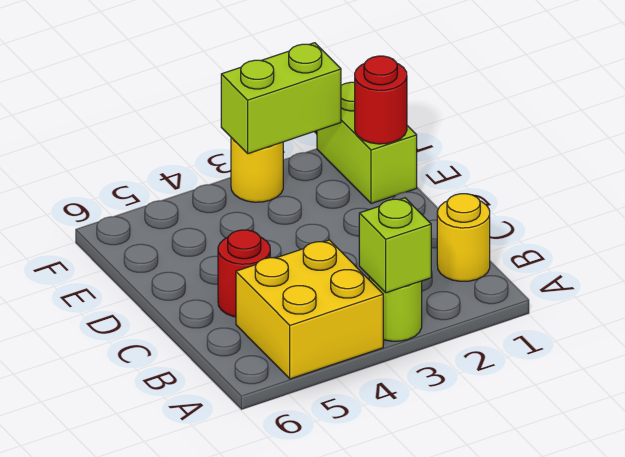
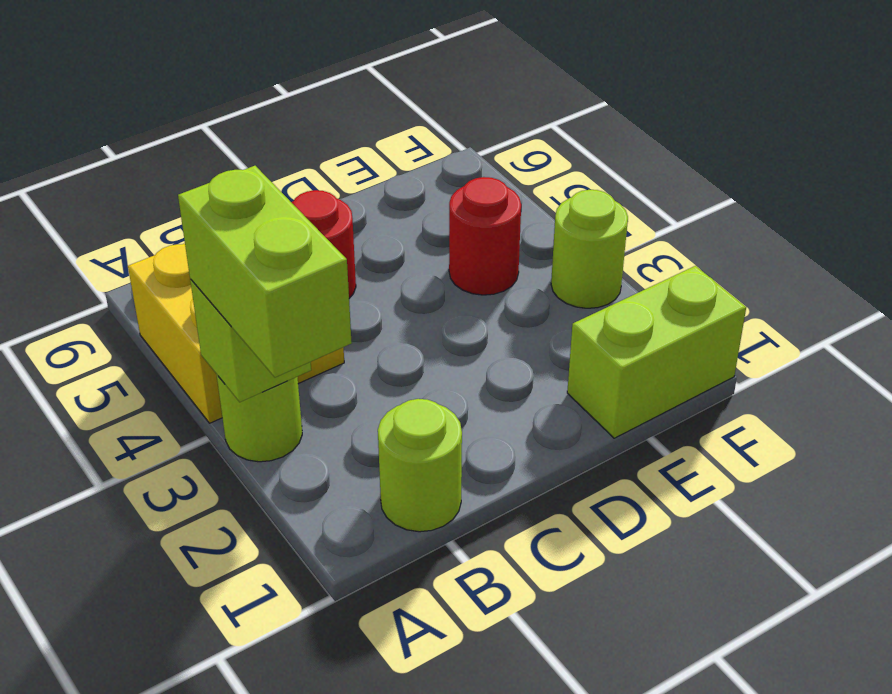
yellow round brick B1 level 1 -> lime round brick B1 level 1
red round brick E1 level 2 -> red round brick E4 level 1
lime brick F2:F3 level 2 -> lime brick A2:A3 level 3
yellow round brick F3 level 1 -> lime round brick F3 level 1

